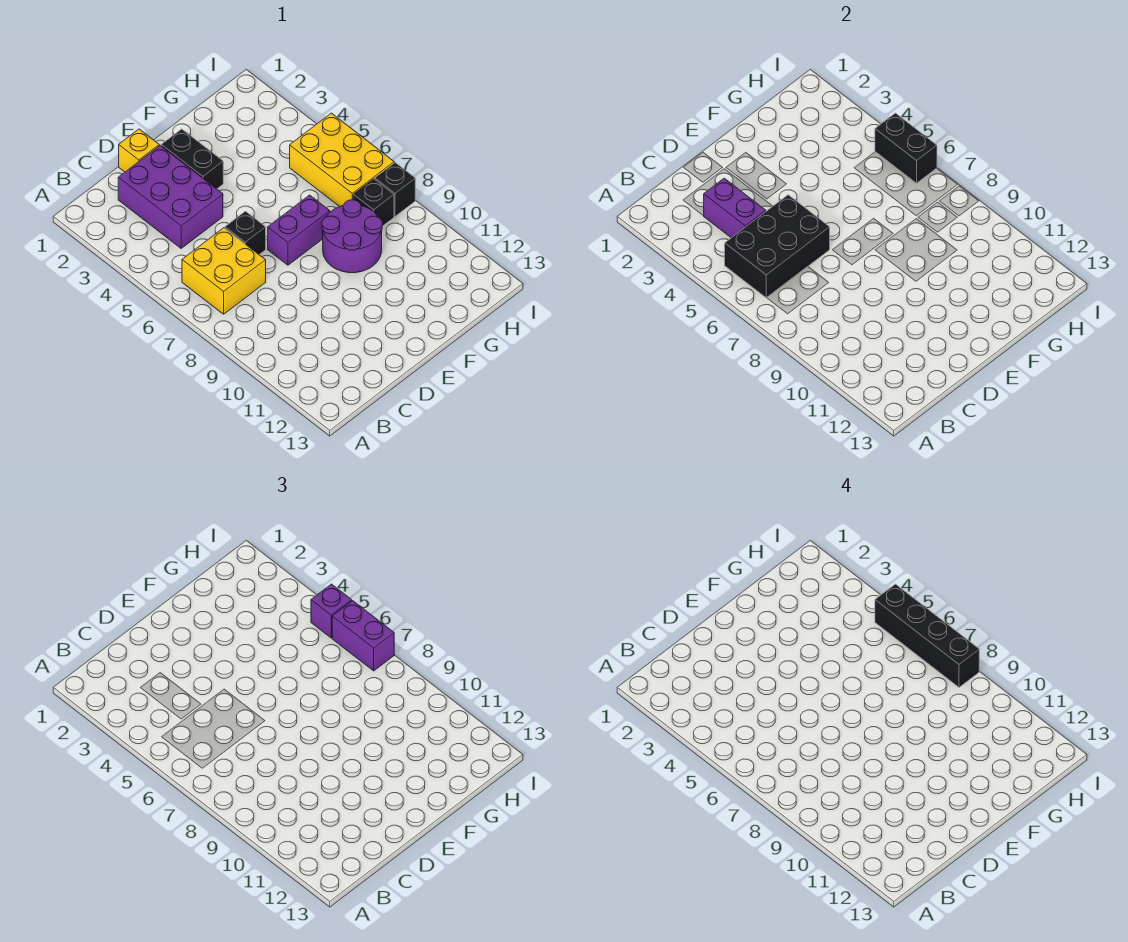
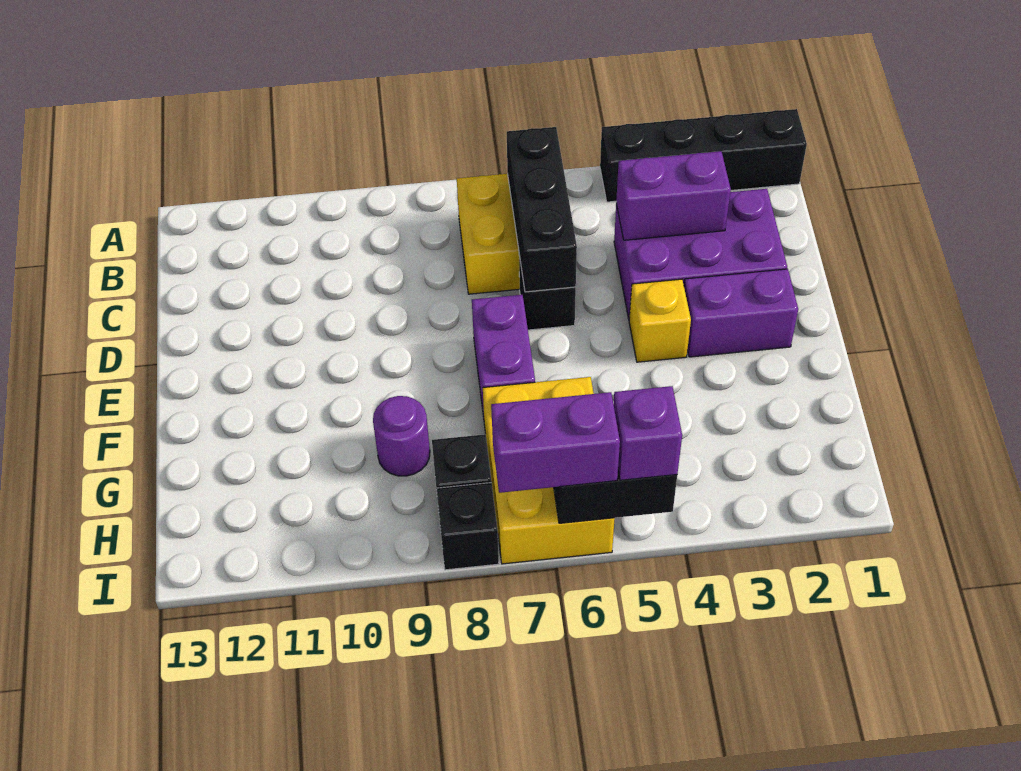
black brick B5:D6 level 2 -> black brick B6:D6 level 2
yellow brick D1 level 1 -> yellow brick E4 level 1
black brick E2:E3 level 1 -> purple brick E2:E3 level 1
purple round brick F8:G9 level 1 -> purple round brick G9 level 1
yellow brick H5:I7 level 1 -> yellow brick G6:I7 level 1
black brick I5:I8 level 4 -> black brick A1:A4 level 1

